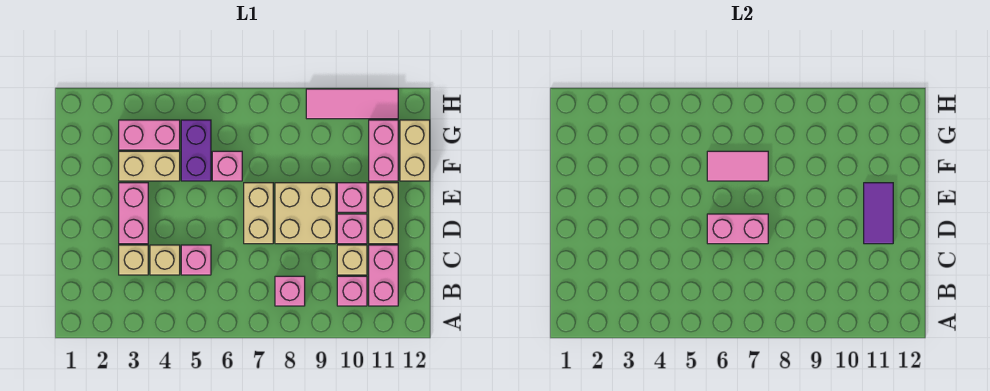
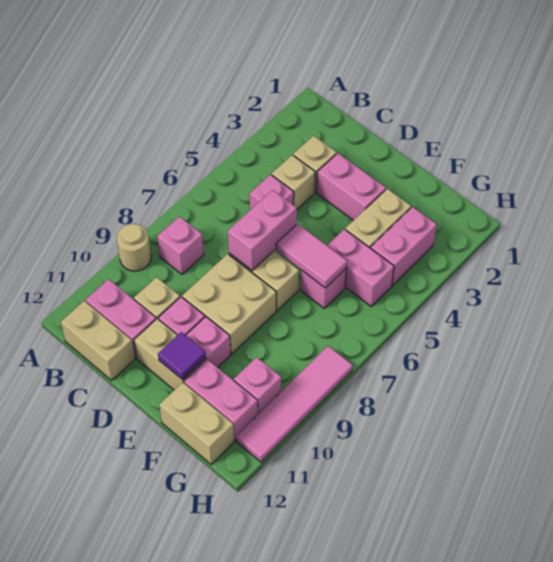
none -> tan round brick A9 level 1
pink brick B10 level 1 -> pink brick G10 level 1
none -> tan brick B12:C12 level 1
purple tile D11:E11 level 2 -> purple tile E11 level 2
purple brick F5:G5 level 1 -> pink brick F5:G5 level 1
pink tile F6:F7 level 2 -> pink tile E6:F6 level 2
pink tile H9:H11 level 1 -> pink tile H8:H11 level 1

